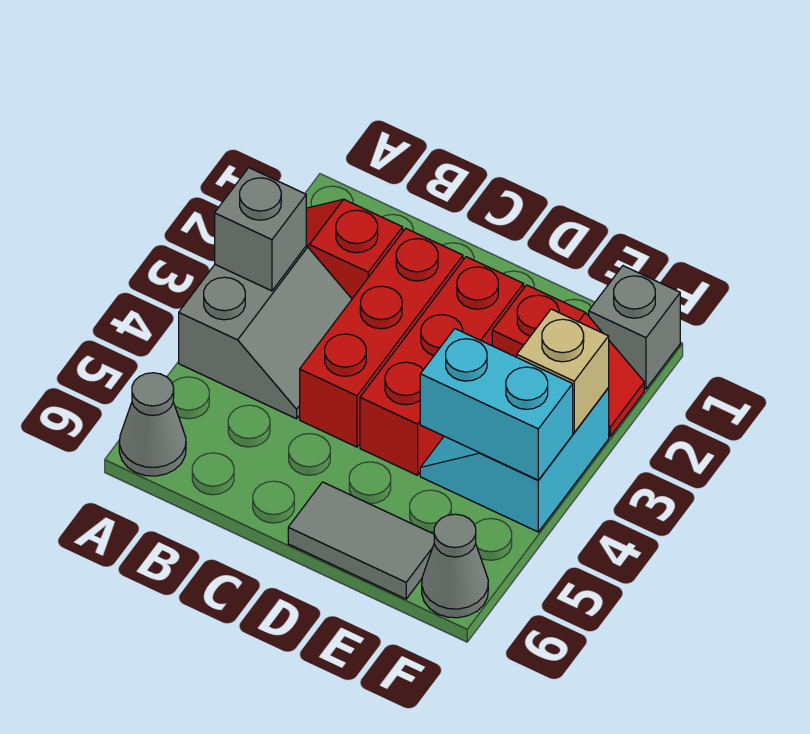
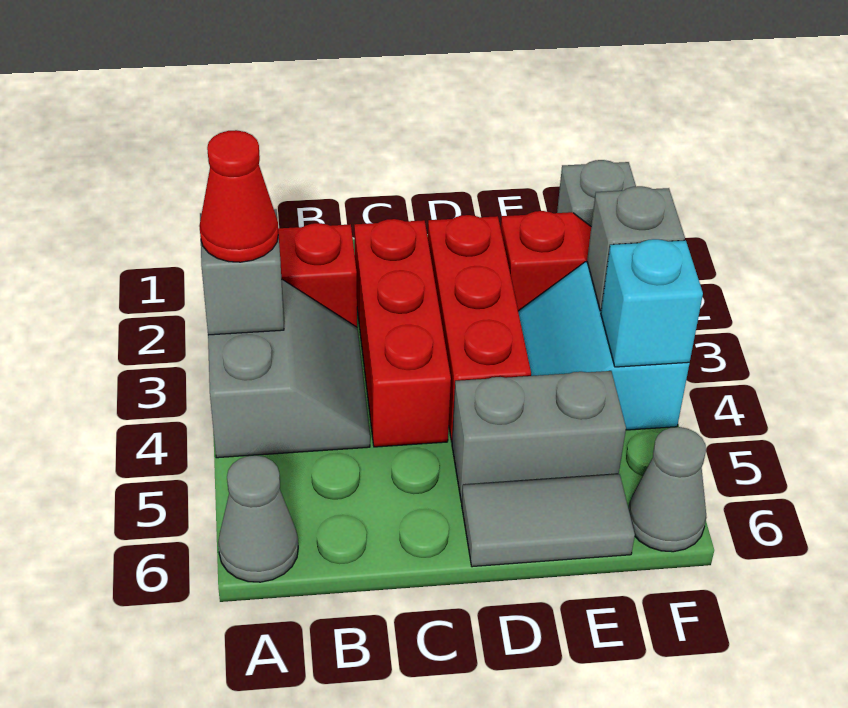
none -> red cone A3 level 3
none -> grey brick D5:E5 level 1
cyan brick E4:F4 level 2 -> cyan brick F4 level 2
tan brick F3 level 2 -> grey brick F3 level 2

